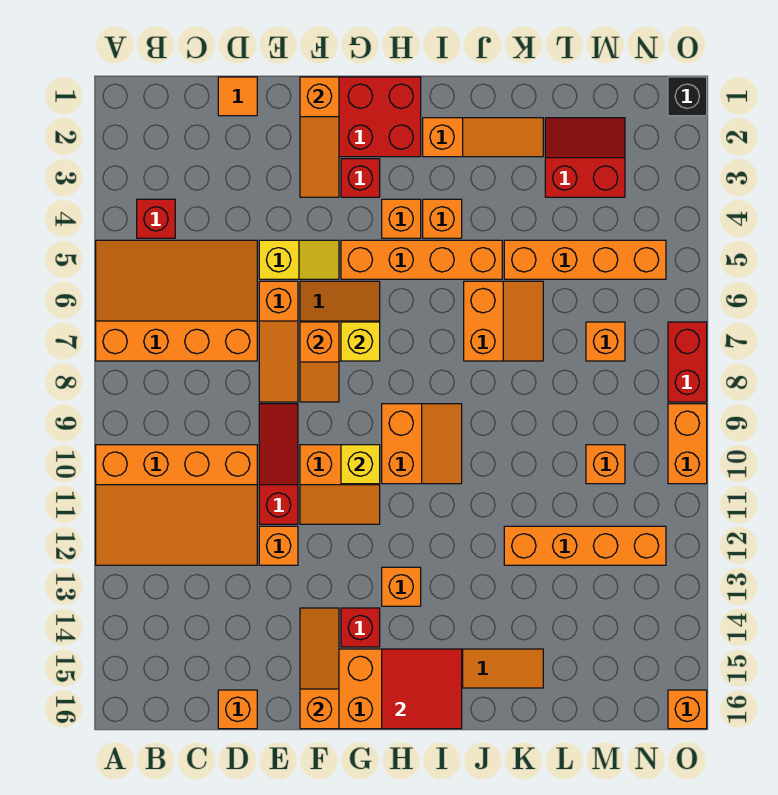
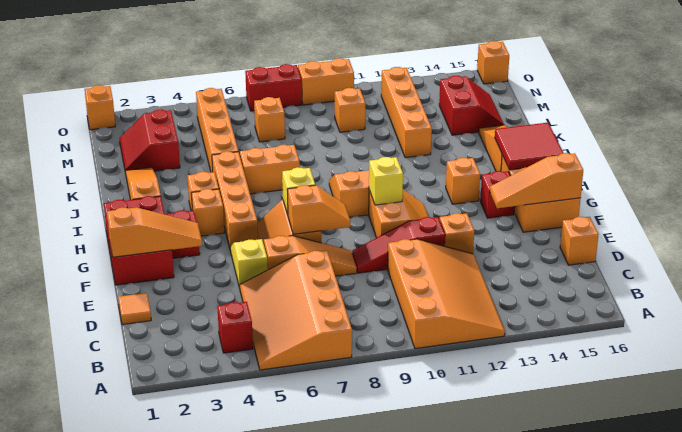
none -> red slope L14:M15 level 1 top 14
black brick O1 level 1 -> orange brick O1 level 1

